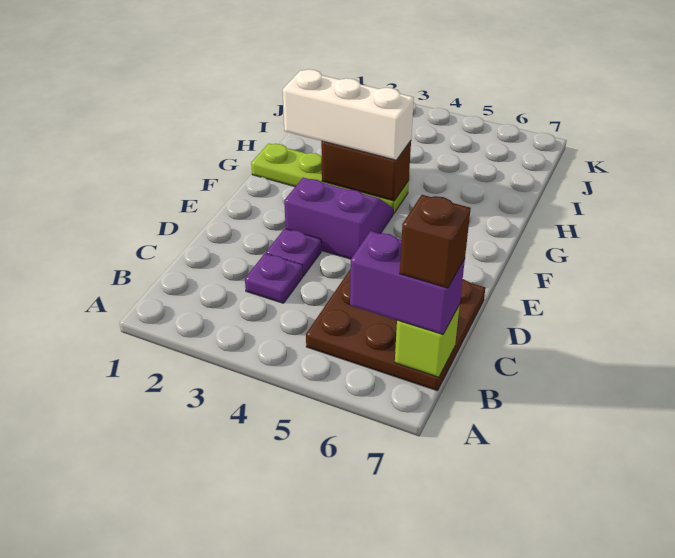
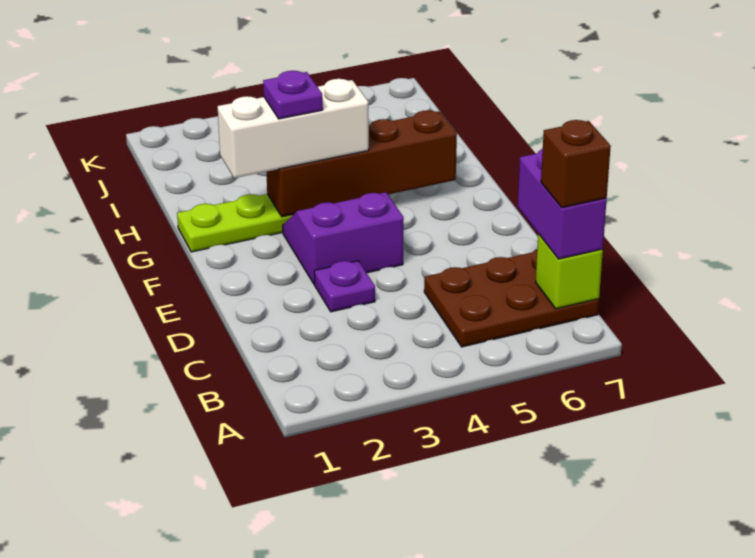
brown plate B5:D7 level 1 -> brown plate B5:C7 level 1
purple brick B6:B7 level 3 -> purple brick B7:C7 level 3
purple plate C3 level 1 -> purple plate G3 level 4
brown brick G3:G4 level 2 -> brown brick G3:G6 level 2

